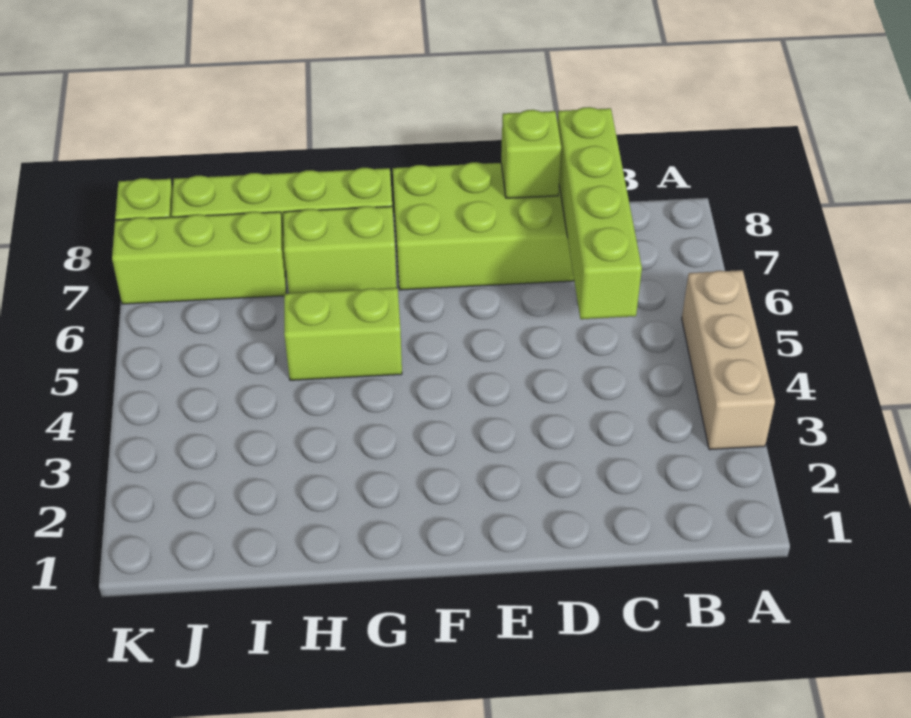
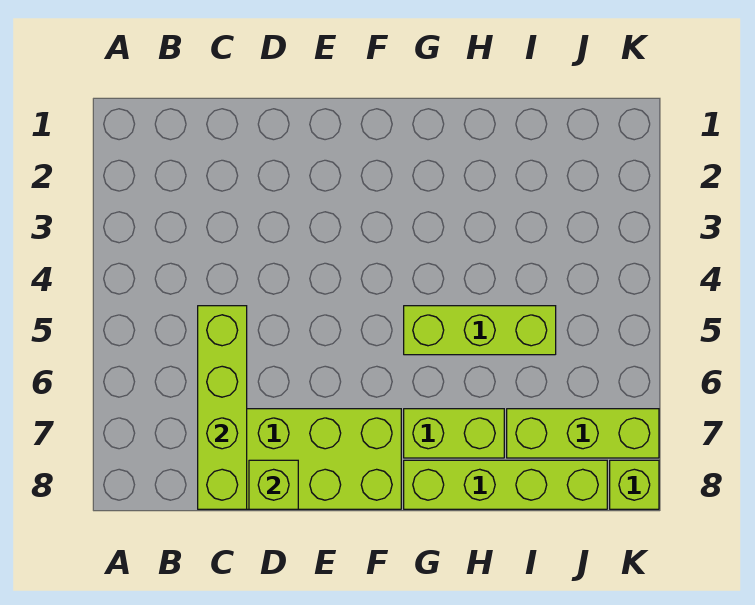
tan brick A3:A5 level 1 -> none
lime brick G5:H5 level 1 -> lime brick G5:I5 level 1

